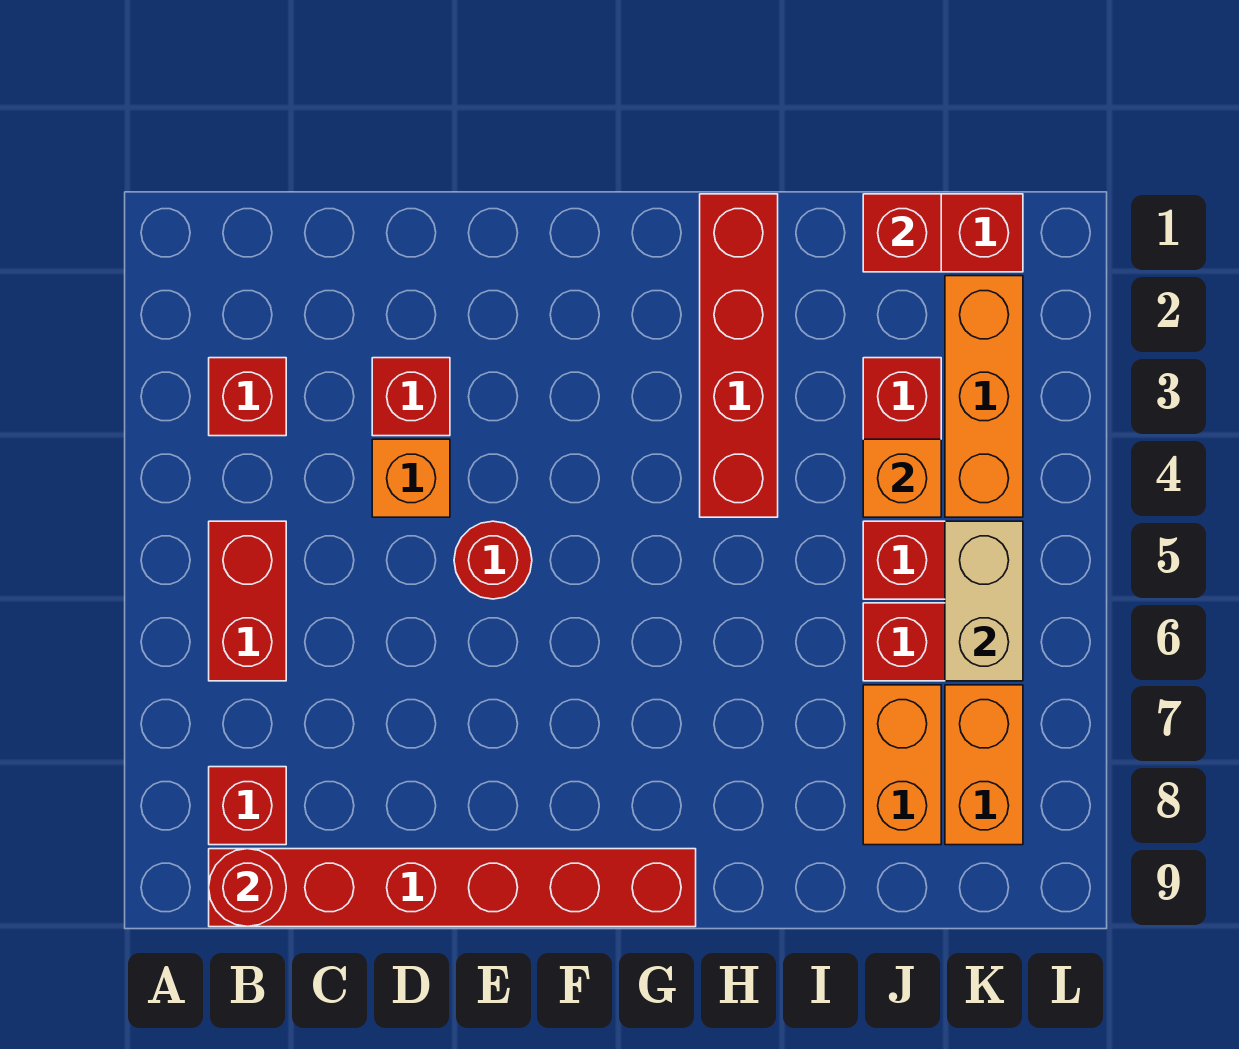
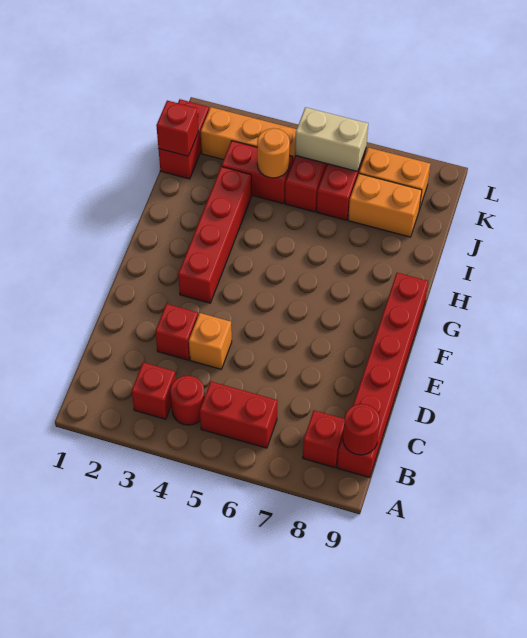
red round brick E5 level 1 -> red round brick B4 level 1
red brick H1:H4 level 1 -> red brick F3:I3 level 1
orange brick J4 level 2 -> orange round brick J4 level 2

